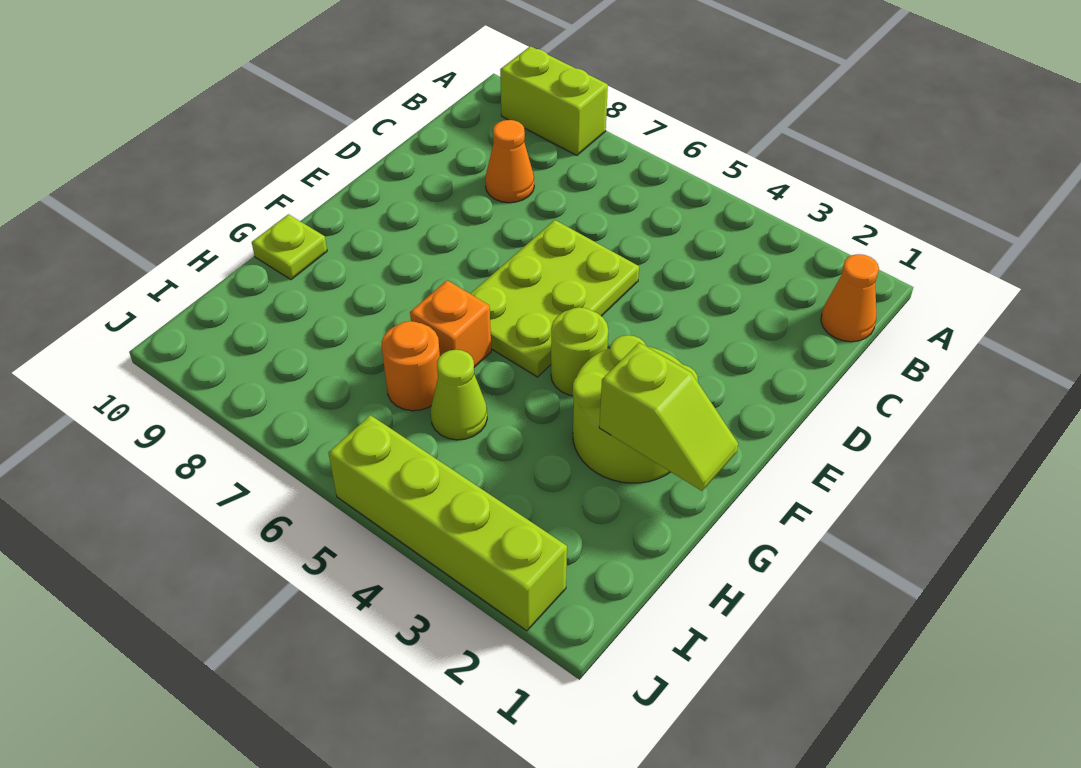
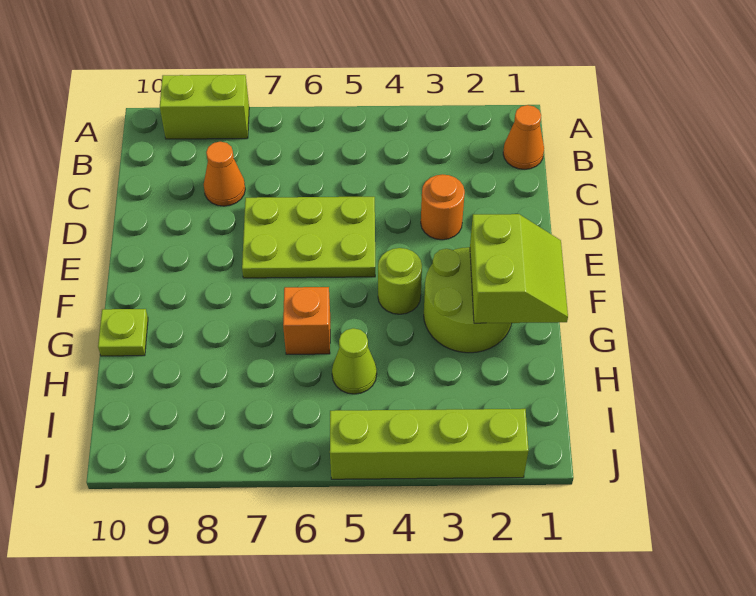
lime plate D5:F6 level 1 -> lime plate D5:E7 level 1
lime slope G1:G2 level 2 top 2 -> lime slope F1:G2 level 2 top 2
orange round brick H6 level 1 -> orange round brick D3 level 1

